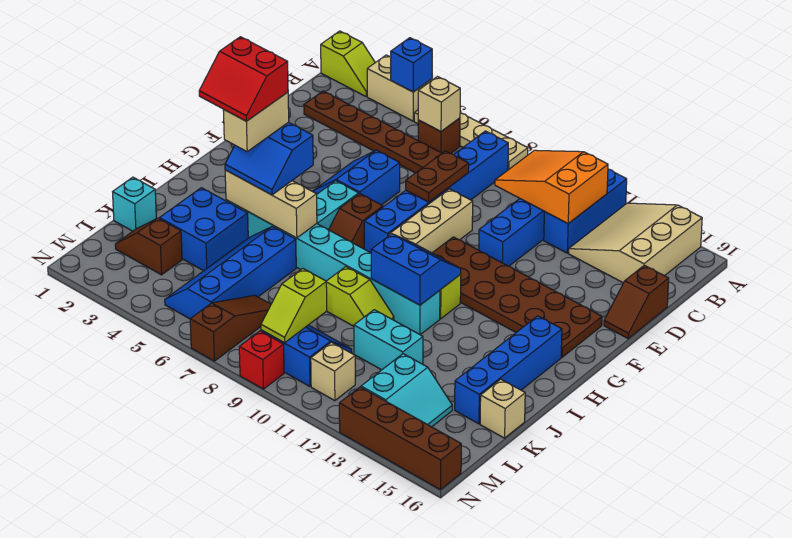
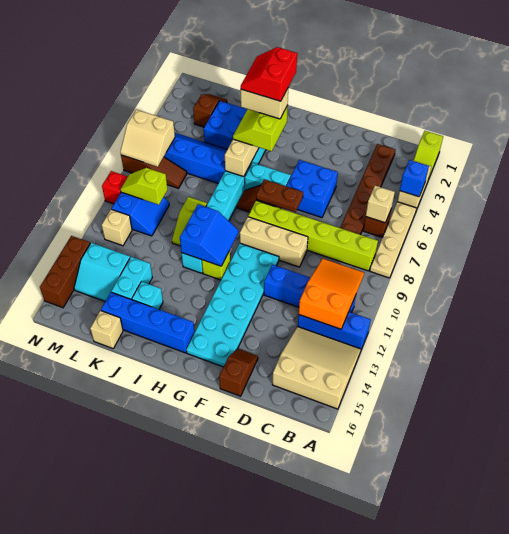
blue brick B8:G8 level 1 -> lime brick B8:G8 level 1
brown plate D8:E8 level 2 -> brown plate F7:G7 level 2
brown slope D16:E16 level 1 top D -> brown slope E15:E16 level 1 top 16
blue slope E5:F6 level 1 top 6 -> blue brick E5:F6 level 1
brown plate F10:G15 level 1 -> cyan plate F10:G15 level 1
blue slope H4:I5 level 3 top H -> lime slope H4:I5 level 3 top H
cyan brick K1 level 1 -> cyan brick J14 level 1
cyan brick K11:K12 level 1 -> cyan brick K13:K14 level 1
none -> tan slope M6:N7 level 2 top 6
brown brick N13:N16 level 1 -> brown brick N13:N15 level 1

